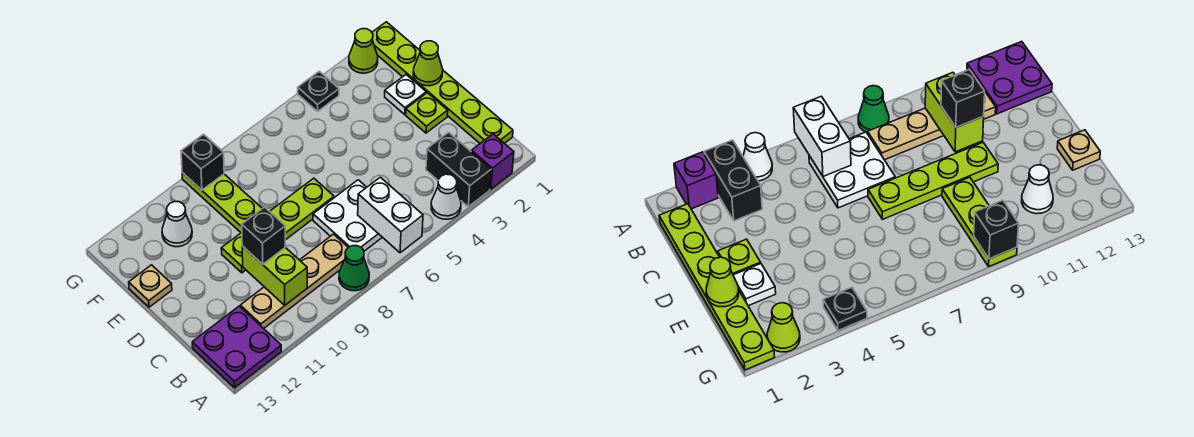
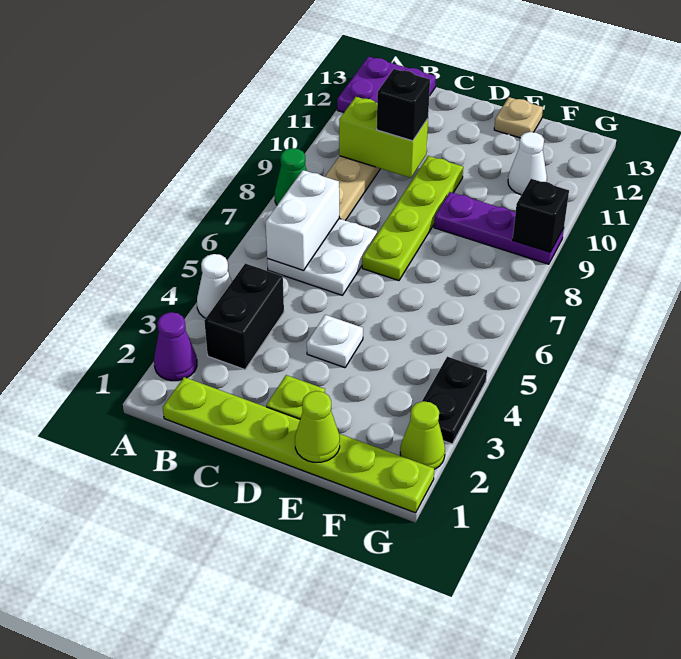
purple brick A2 level 1 -> purple cone A2 level 1
black brick A3:B3 level 1 -> black brick B3:B4 level 1
white brick A6:B6 level 2 -> white brick B6:B7 level 2
white plate E2 level 1 -> white plate D4 level 1
lime plate E9:G9 level 1 -> purple plate E9:G9 level 1
black plate G4 level 1 -> black plate G3:G4 level 1

